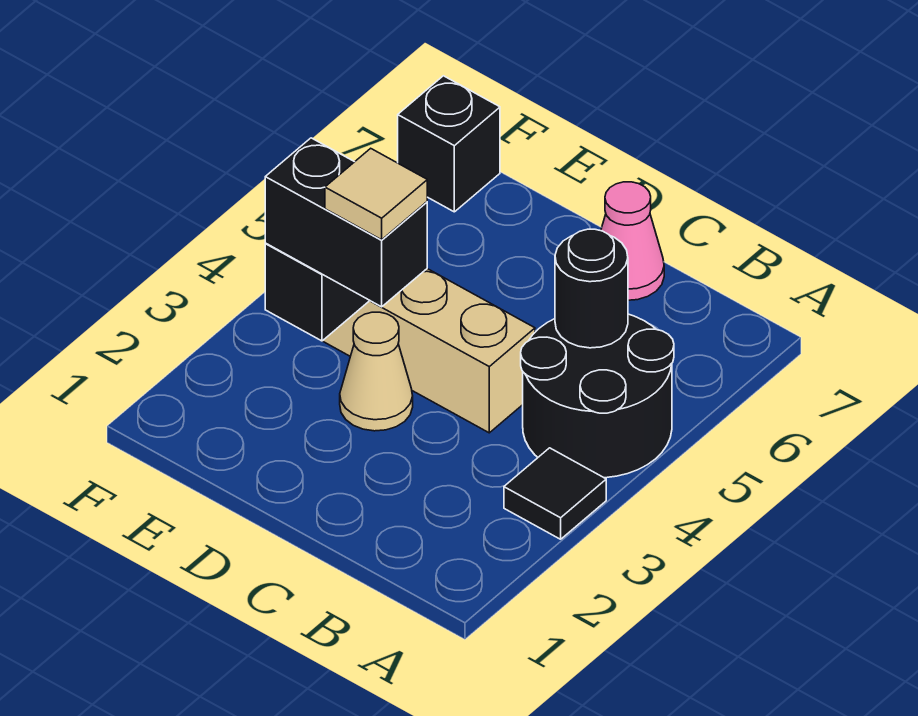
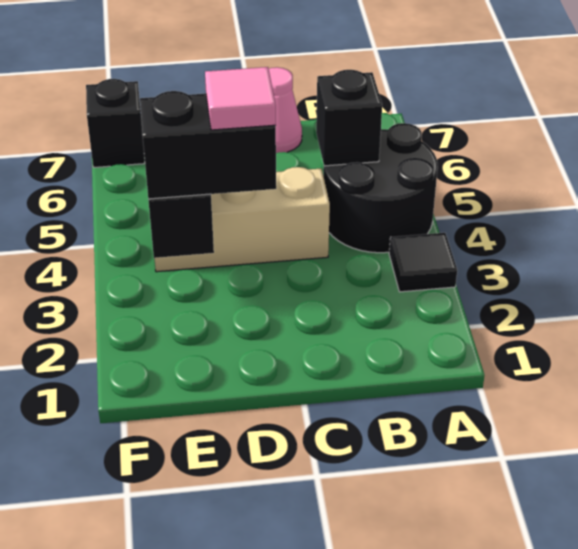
black round brick B5 level 2 -> black brick B5 level 2
tan cone D3 level 1 -> none
tan tile D3 level 4 -> pink tile D3 level 4

